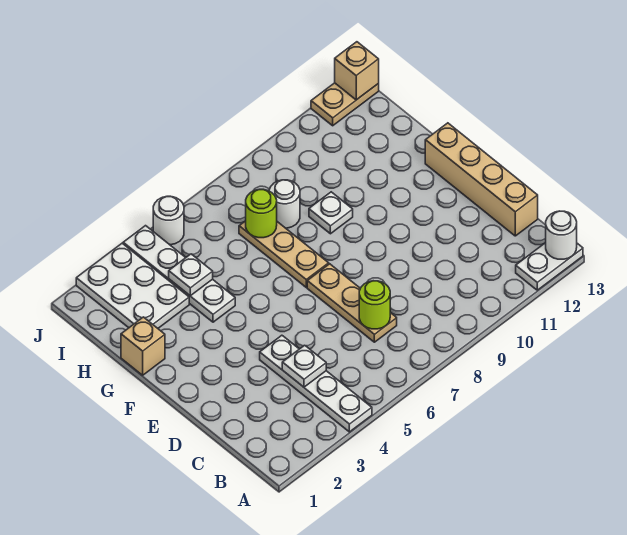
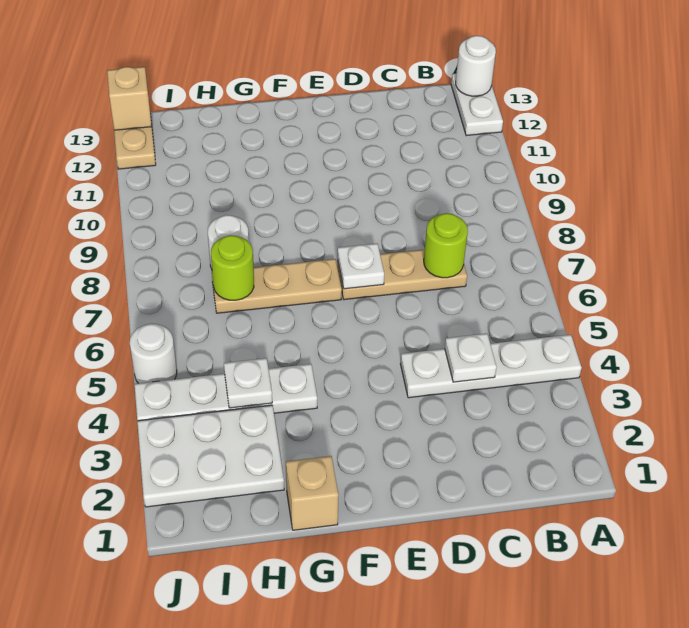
tan brick C13:F13 level 1 -> none
white plate G9 level 1 -> white plate E7 level 2

